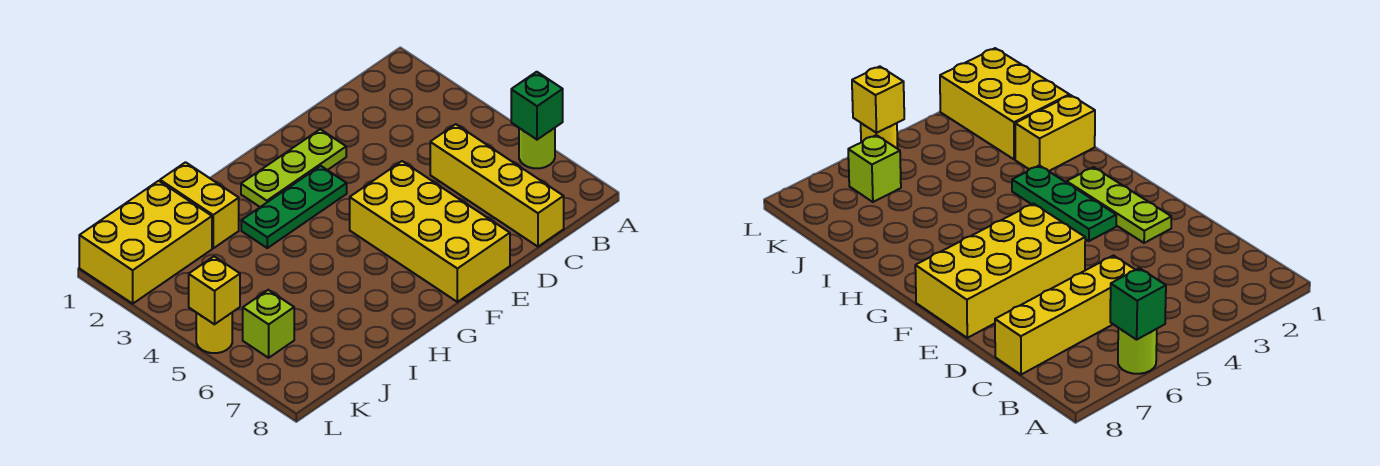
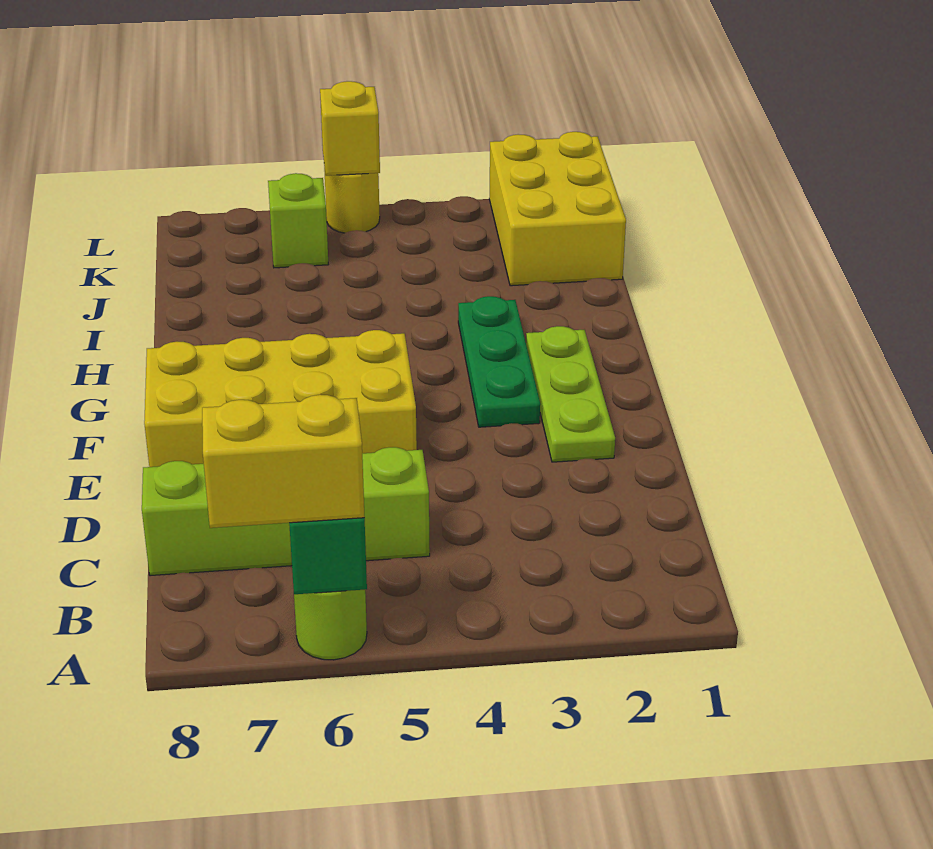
yellow brick C5:C8 level 1 -> lime brick C5:C8 level 1
yellow brick I1:I2 level 1 -> yellow brick A6:A7 level 3

